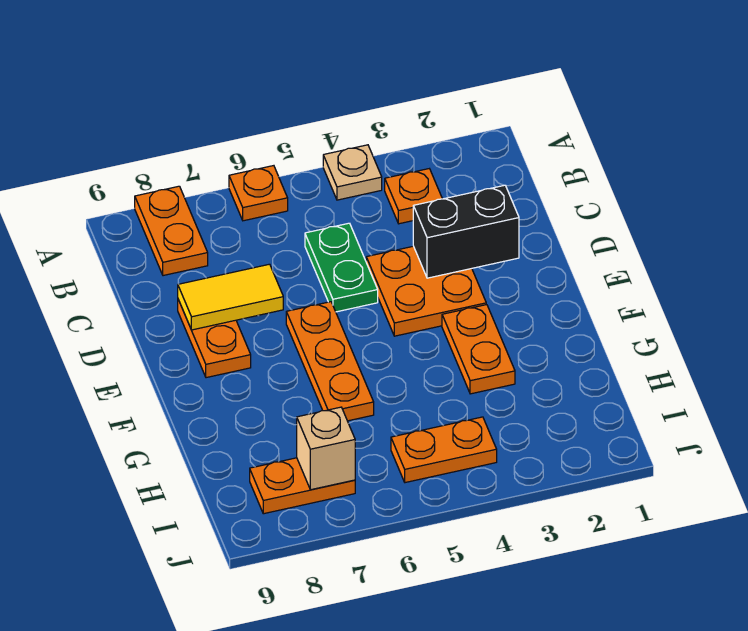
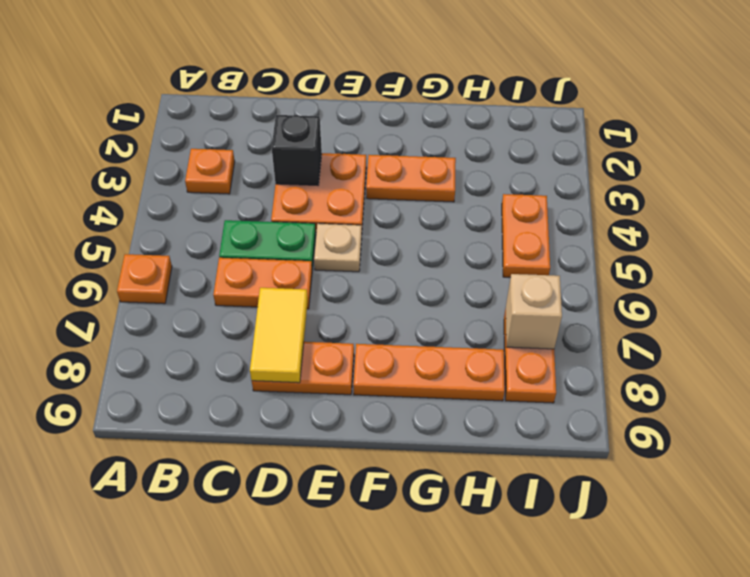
tan plate A4 level 1 -> tan plate E5 level 1
orange plate A8:B8 level 1 -> orange plate C6:D6 level 1
black brick D2:D3 level 2 -> black brick D3 level 2
orange plate E6:G6 level 1 -> orange plate F8:H8 level 1

